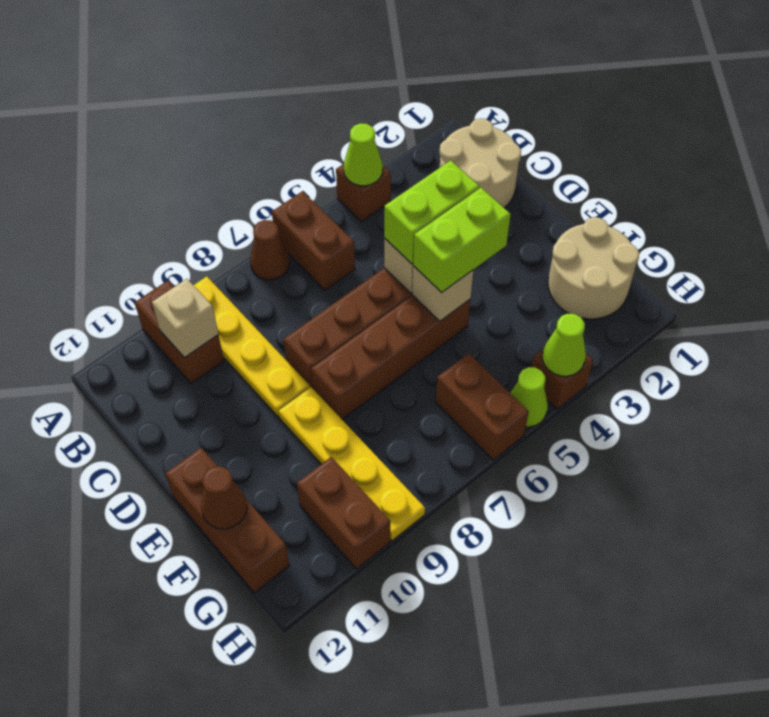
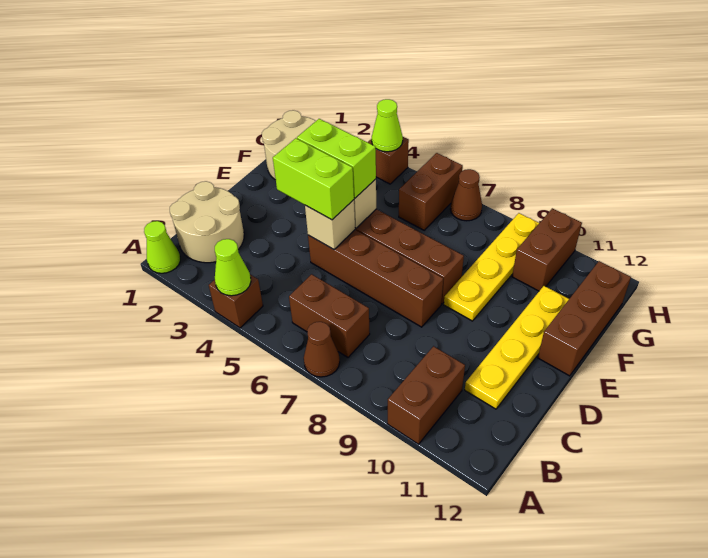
brown brick A6:B6 level 1 -> brown brick B6:B7 level 1
yellow plate A9:D9 level 1 -> yellow plate C11:F11 level 1
tan brick B10 level 2 -> none
brown cone F12 level 2 -> brown cone H7 level 1
lime cone H5 level 1 -> lime cone A1 level 1

